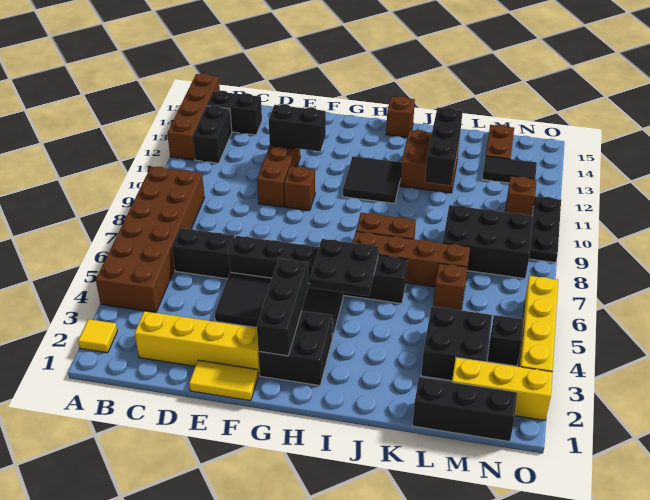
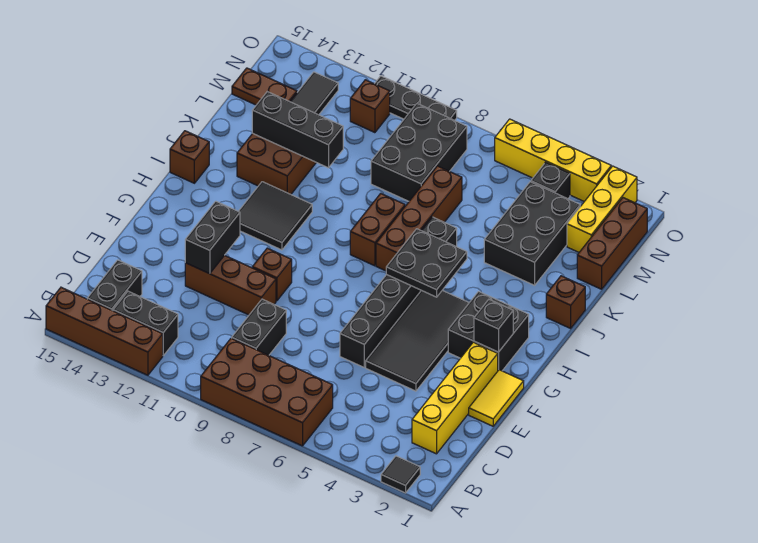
yellow tile A2 level 1 -> black tile A2 level 1
brown brick A4:B9 level 1 -> brown brick A6:B9 level 1
black brick C6:D6 level 1 -> black brick C9:D9 level 1
black brick G2:G4 level 2 -> black brick G2 level 2
black brick L1:N1 level 1 -> brown brick L1:N1 level 1
black brick L3:M4 level 1 -> black brick K3:M4 level 1
brown brick L6 level 1 -> brown brick J1 level 1

